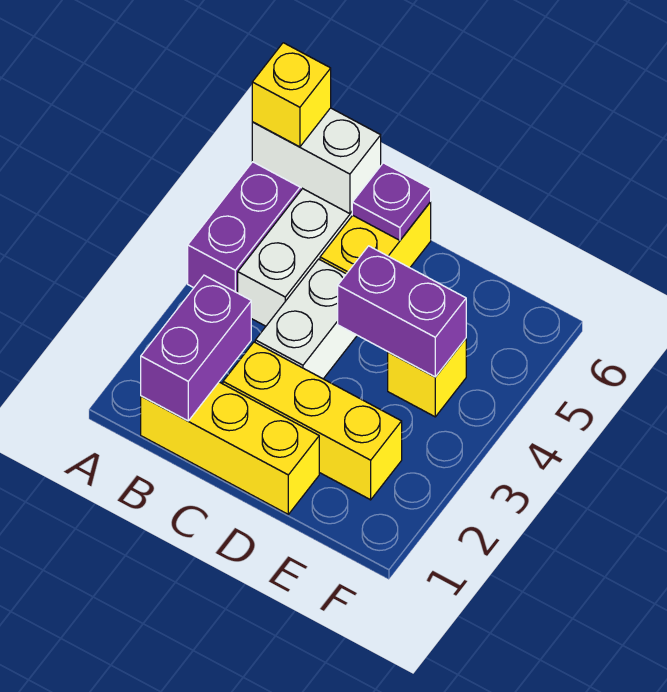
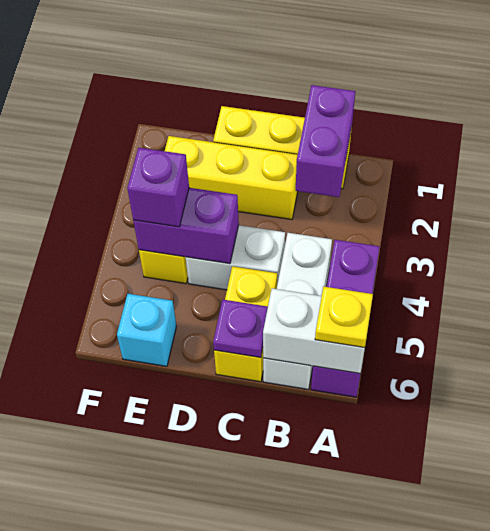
yellow brick A6 level 3 -> yellow plate A6 level 3
white brick C3:C4 level 1 -> white brick C4:D4 level 1
none -> purple brick E4 level 3
none -> cyan brick E6 level 1

